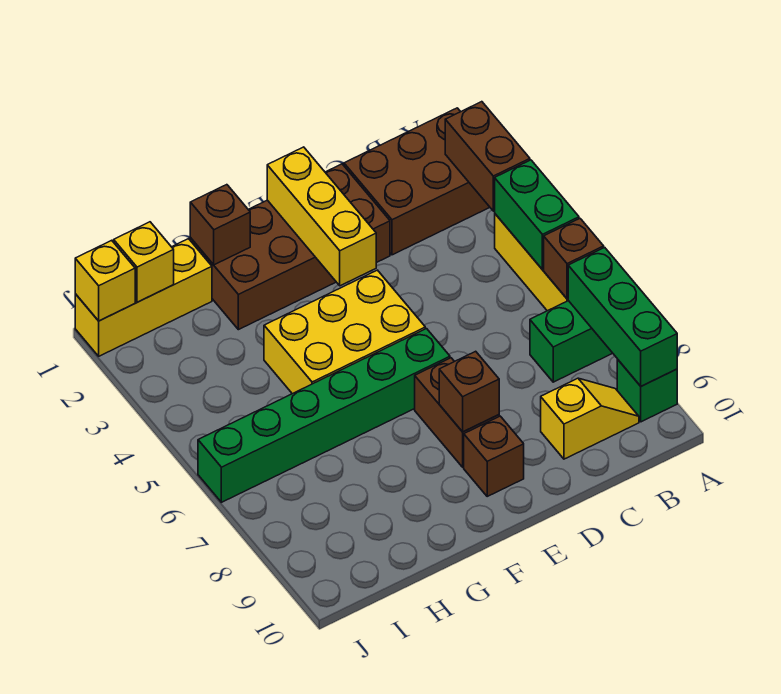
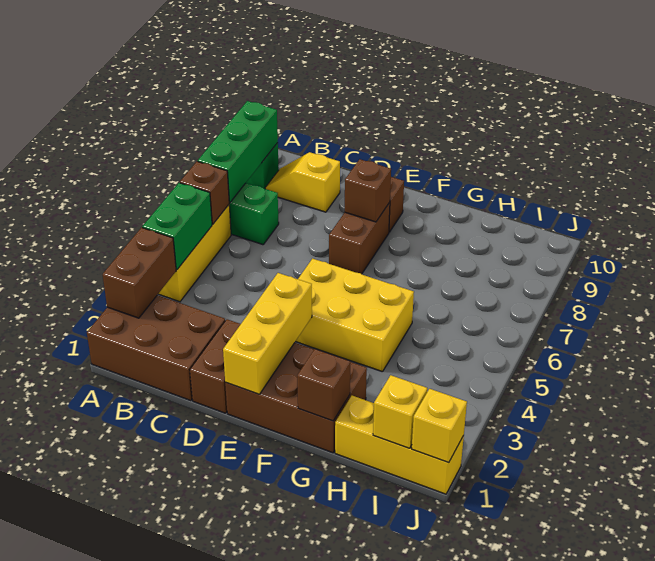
green brick E6:J6 level 1 -> none

